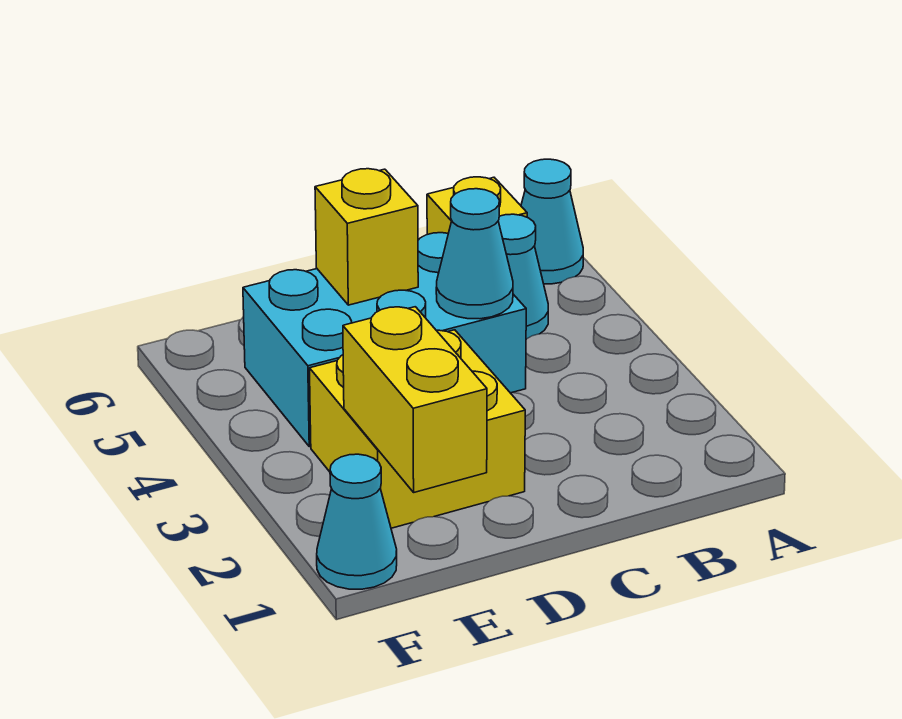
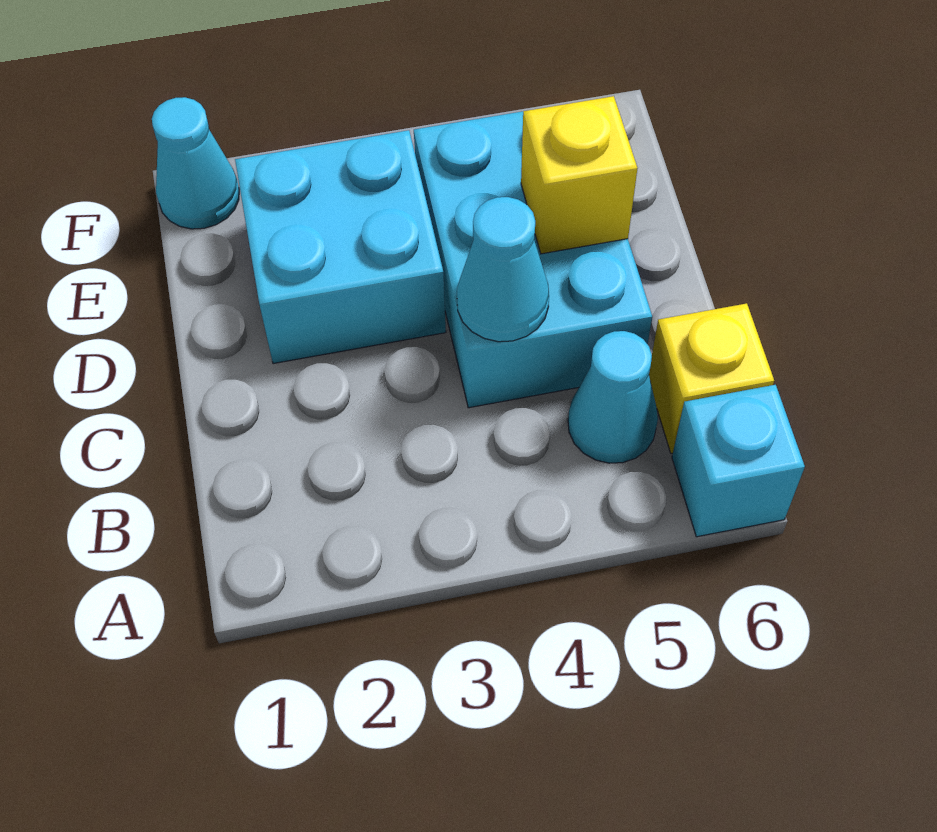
cyan cone A6 level 1 -> cyan brick A6 level 1
yellow brick D2:E3 level 1 -> cyan brick D2:E3 level 1
yellow brick E1:E2 level 2 -> none

